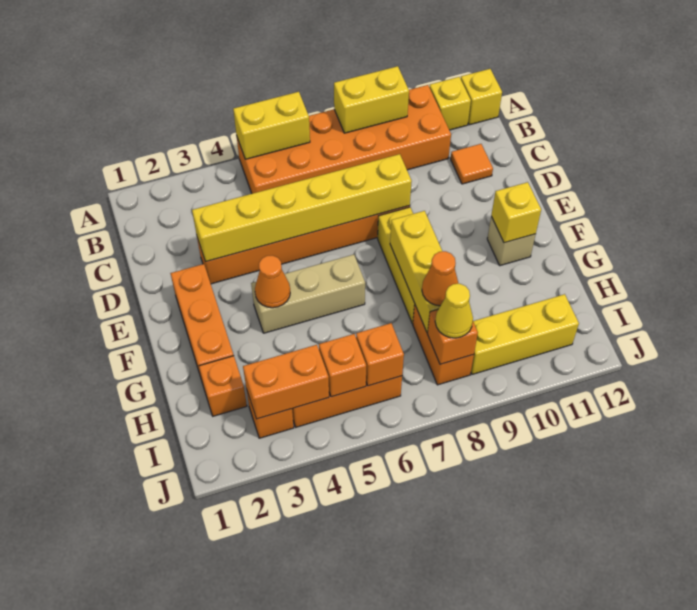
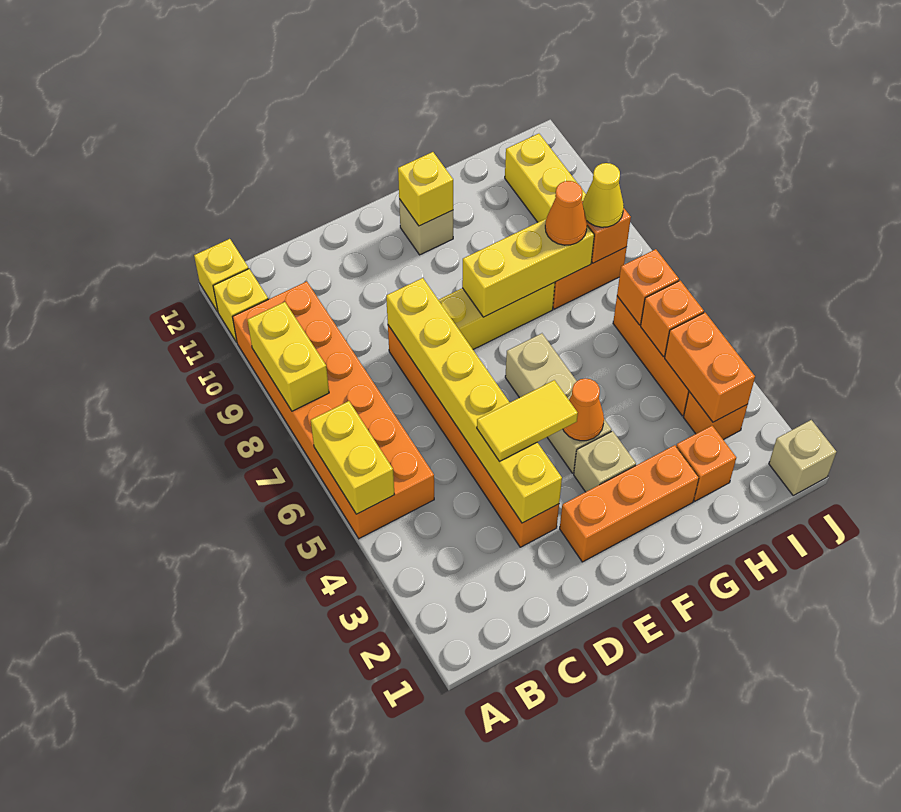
orange tile C11 level 1 -> none
none -> yellow tile D4:E4 level 3
none -> tan brick F3 level 1
none -> tan brick J1 level 1

